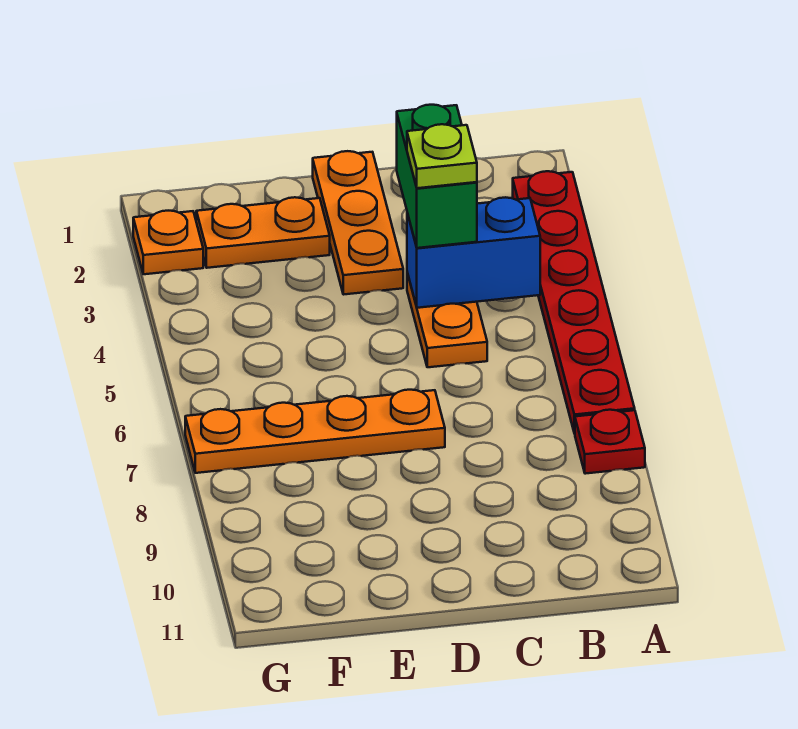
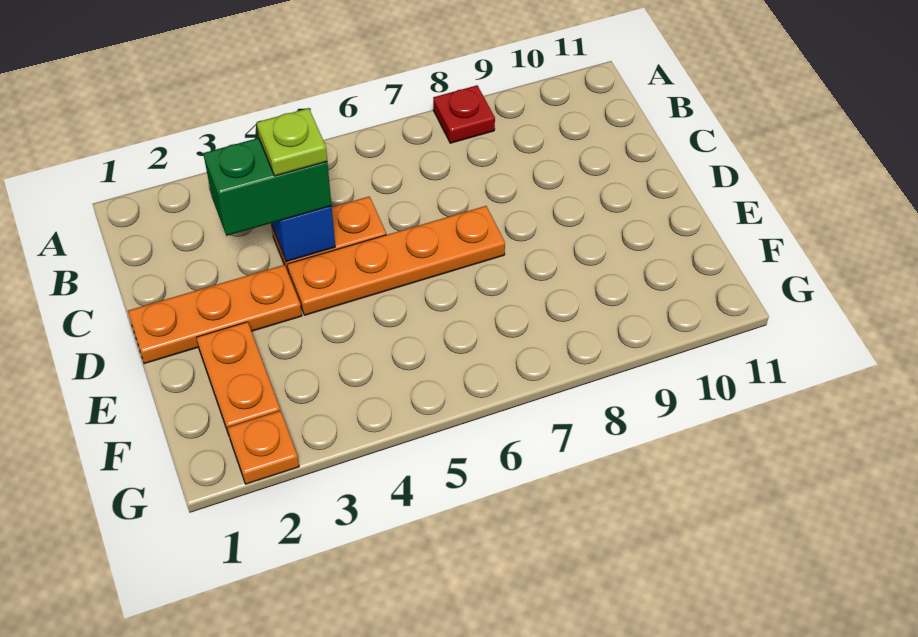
red plate A2:A7 level 1 -> none
orange plate D7:G7 level 1 -> orange plate D4:D7 level 1

